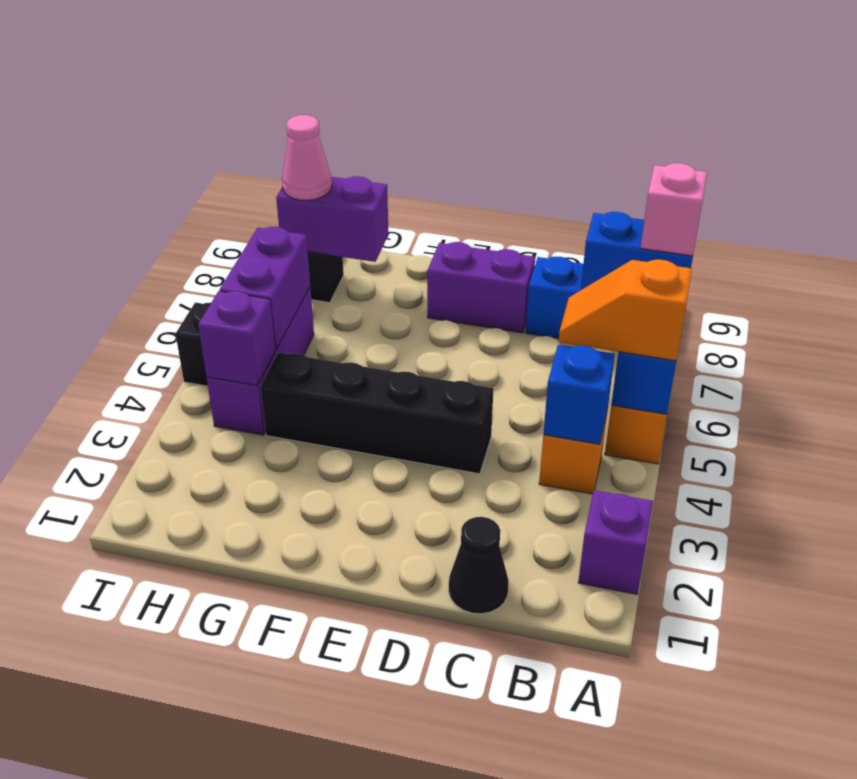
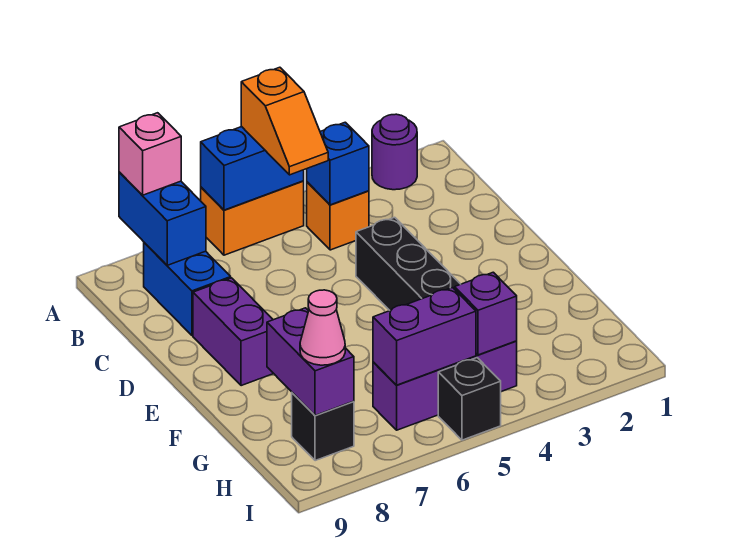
purple brick A2 level 1 -> purple round brick A2 level 1
black cone C1 level 1 -> none

